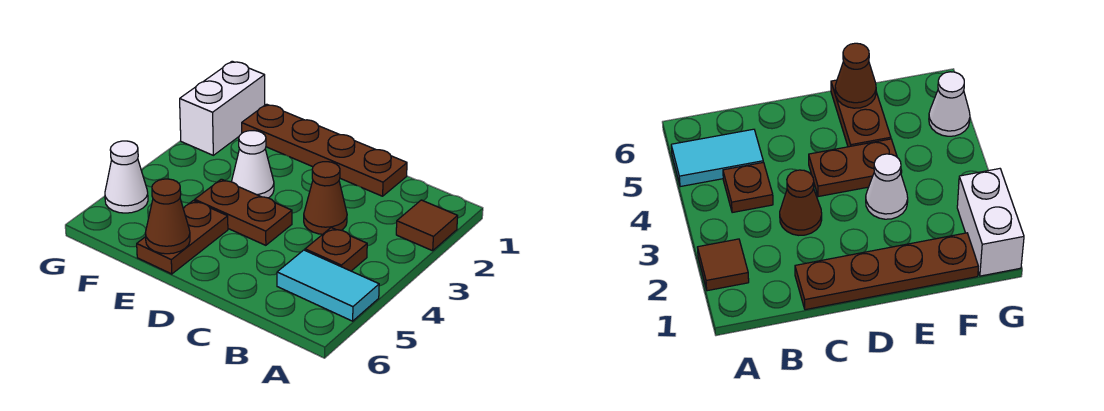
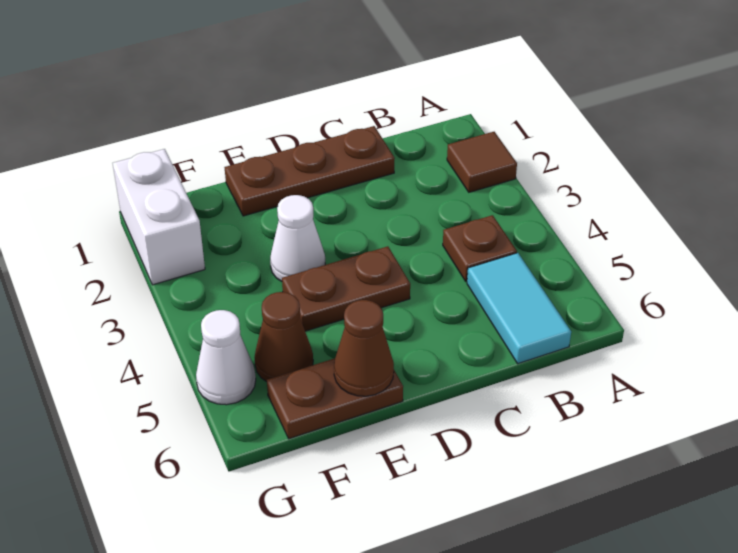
cyan tile A5:B5 level 1 -> cyan tile B5:B6 level 1
brown plate C1:F1 level 1 -> brown plate C1:E1 level 1
brown cone C3 level 1 -> brown cone F5 level 1
brown plate E5:E6 level 1 -> brown plate E6:F6 level 1

